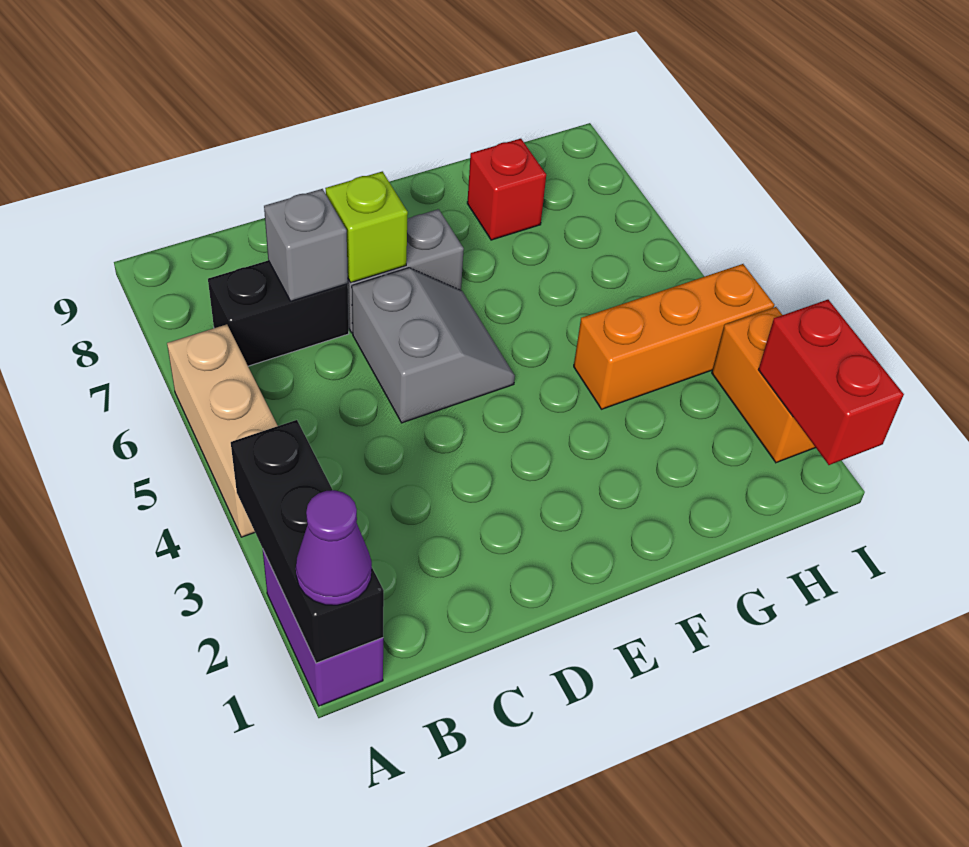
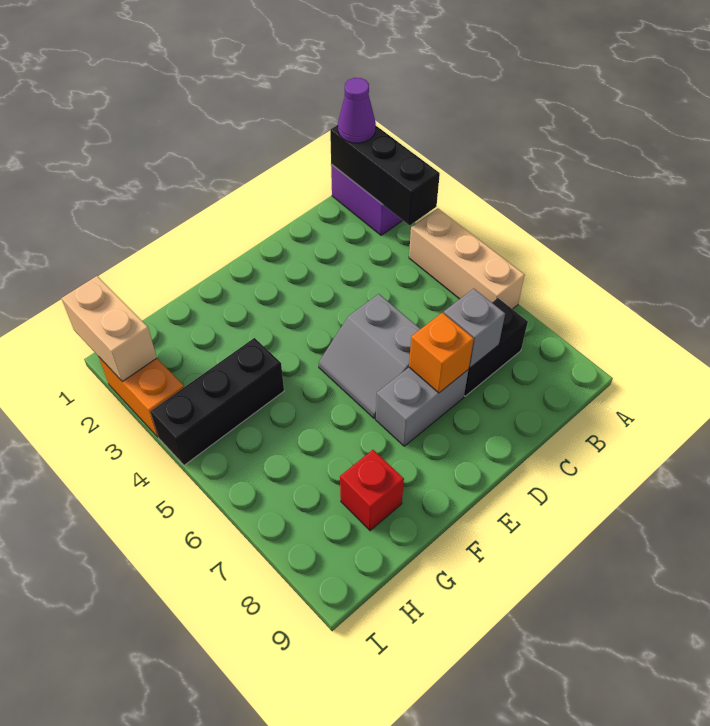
lime brick D7 level 2 -> orange brick D7 level 2
orange brick G4:I4 level 1 -> black brick G4:I4 level 1
red brick I1:I2 level 2 -> tan brick I1:I2 level 2

